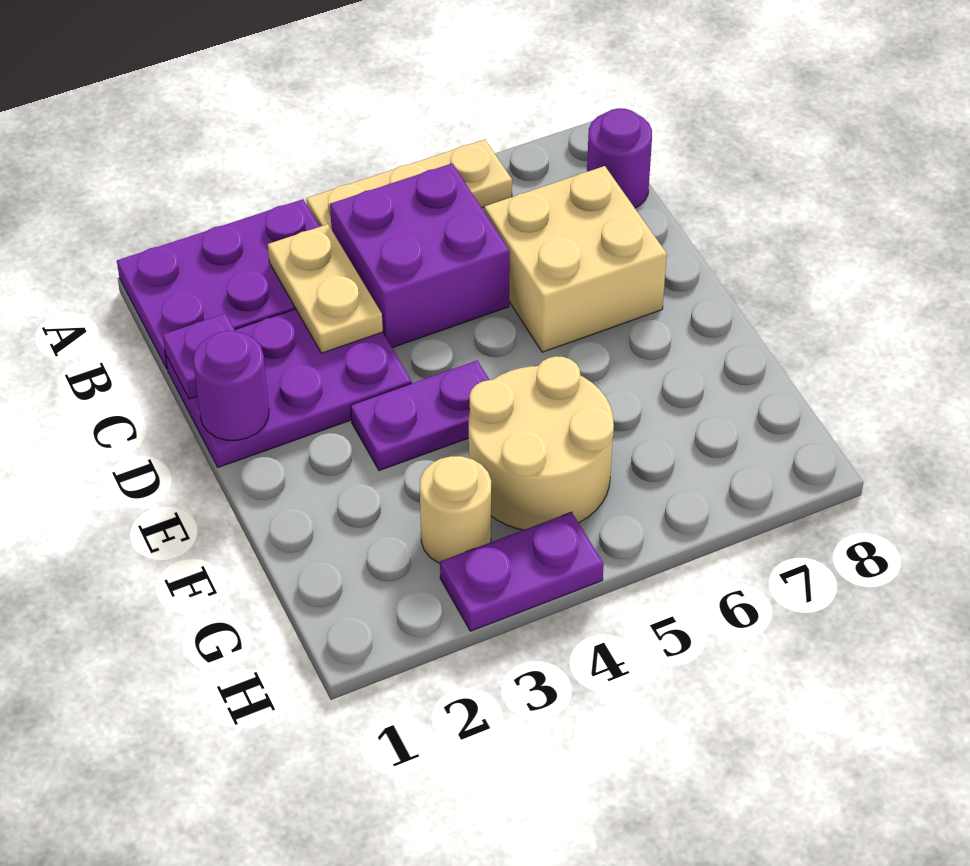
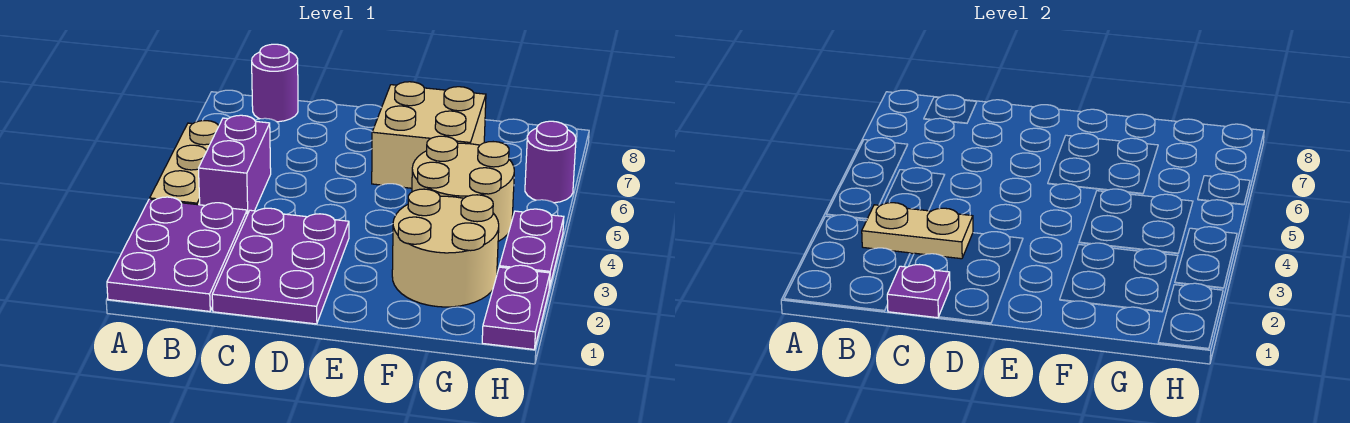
purple brick B4:C5 level 1 -> purple brick B4:B5 level 1
tan brick C6:D7 level 1 -> tan brick E6:F7 level 1
purple round brick D1 level 2 -> purple round brick H6 level 1
purple plate E3:E4 level 1 -> purple plate H1:H2 level 1
tan round brick G3 level 1 -> tan round brick F2:G3 level 1

